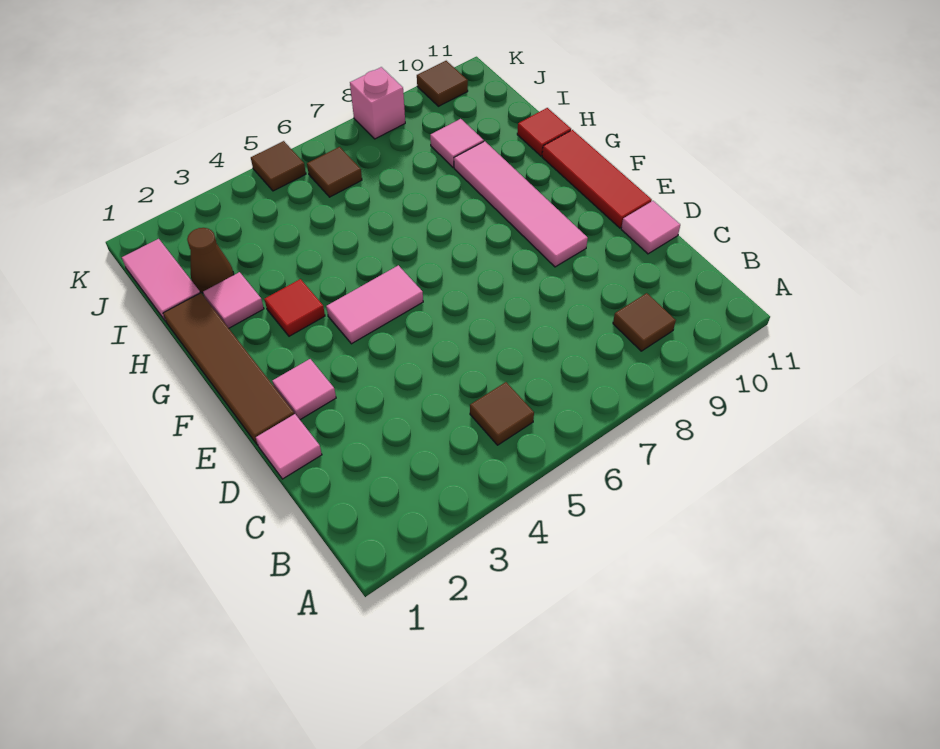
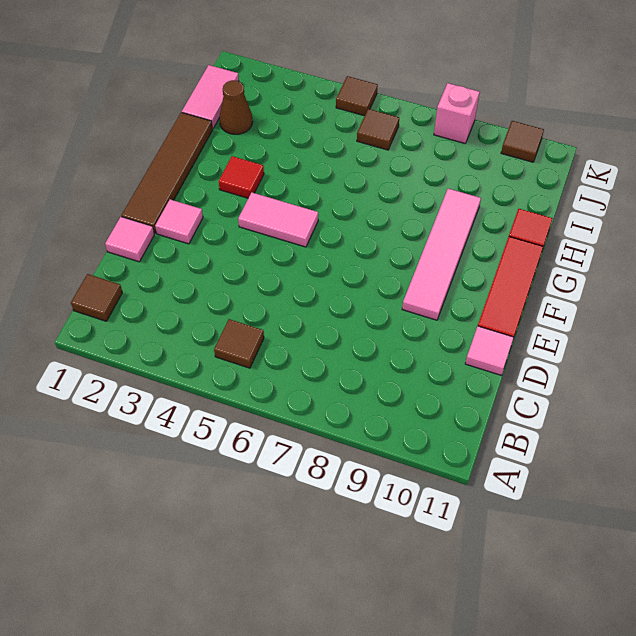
brown tile B9 level 1 -> brown tile B1 level 1
pink tile H2 level 1 -> none
pink tile I9 level 1 -> none

